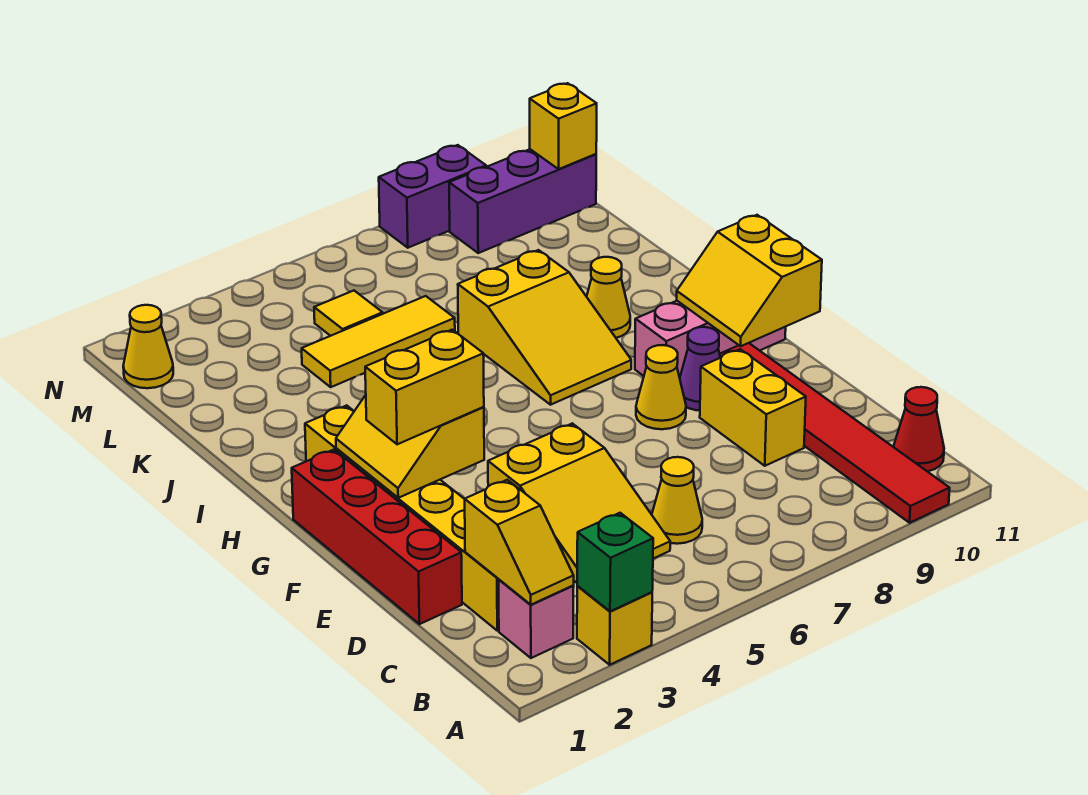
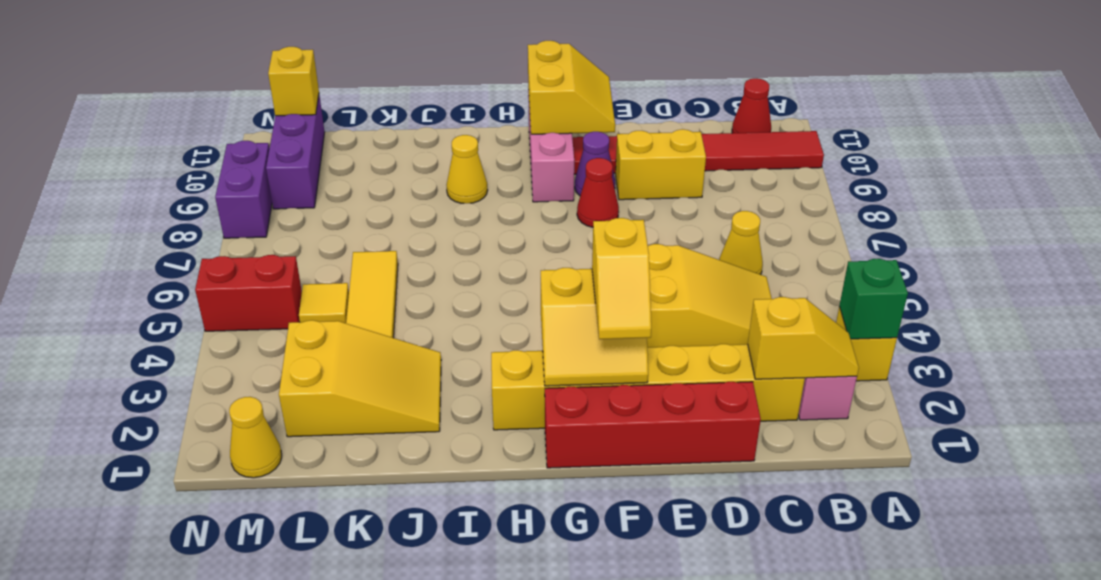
yellow brick F2:F3 level 3 -> yellow slope F2:F3 level 3 top 3
yellow cone F8 level 1 -> red cone F8 level 1
yellow slope F10:G11 level 2 top 11 -> yellow slope F10:G11 level 2 top G
yellow slope H7:J8 level 1 top J -> yellow slope J2:L3 level 1 top L
none -> red brick M5:N5 level 1

